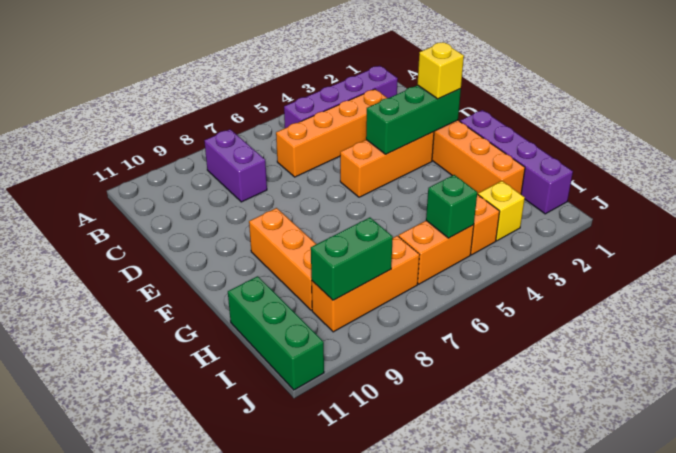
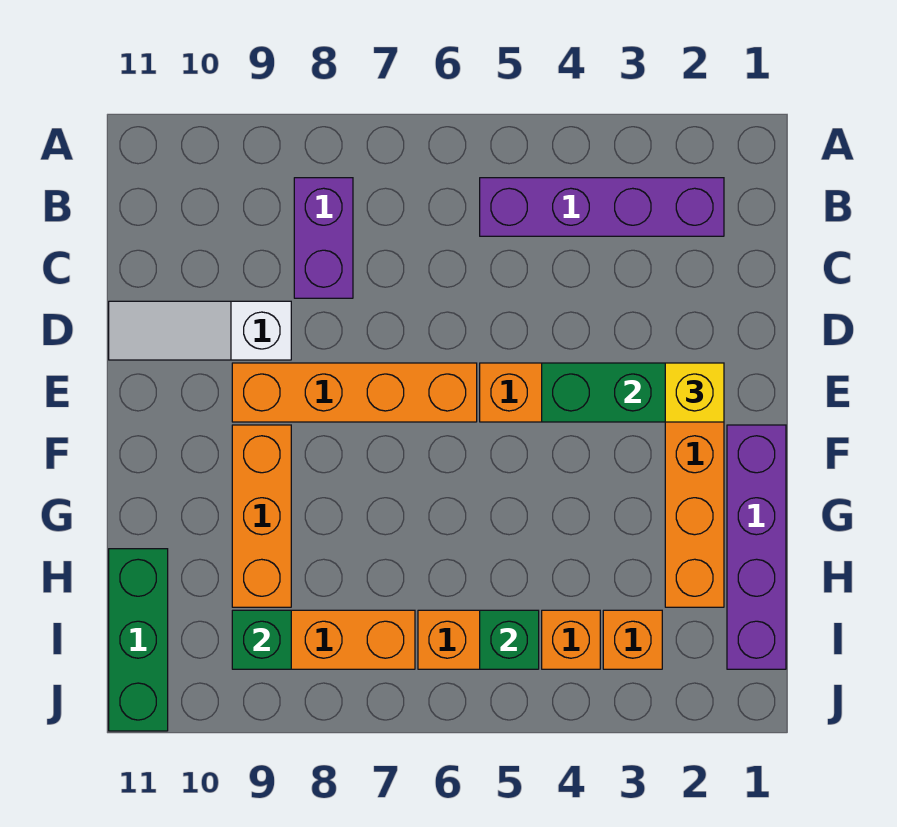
orange brick C3:C6 level 1 -> orange brick E6:E9 level 1
none -> white slope D9:D11 level 1 top 9
yellow brick I3 level 1 -> orange brick I3 level 1
green brick I8:I9 level 2 -> green brick I9 level 2

